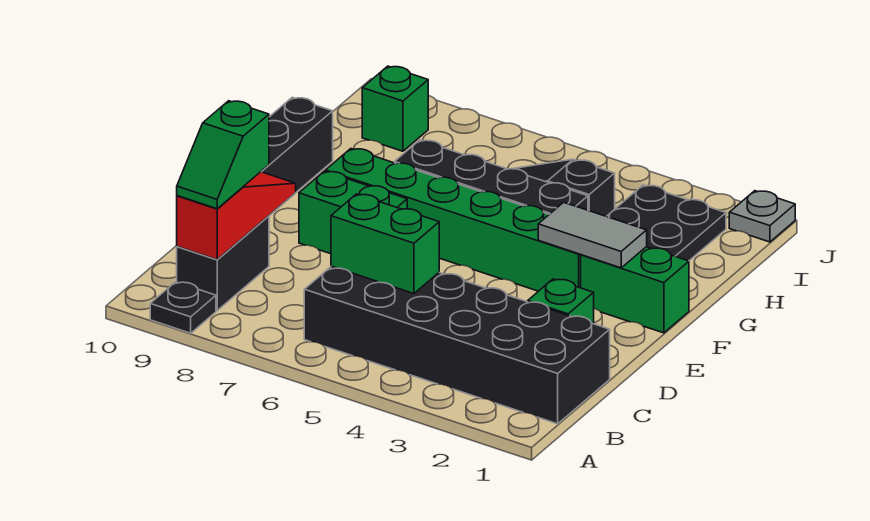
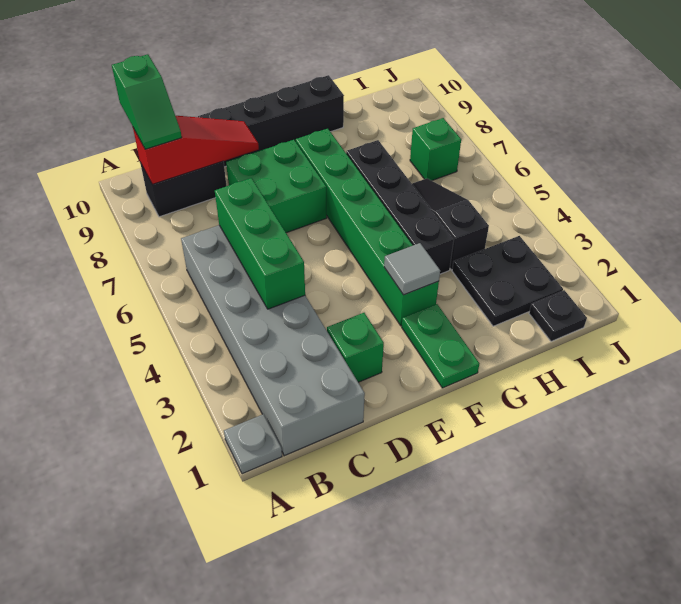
black plate A9 level 1 -> black plate I1 level 1
black brick B1:C6 level 1 -> grey brick B1:C6 level 1
green slope B9:C9 level 3 top C -> green slope B9:B10 level 3 top 10
green brick C5:C6 level 2 -> green brick C4:C6 level 2
green brick E7:E8 level 1 -> green brick D7:E8 level 1
green brick F1:F2 level 1 -> green plate F1:F2 level 1
grey tile F2:F3 level 2 -> grey tile F3 level 2
green brick I9 level 1 -> green brick I7 level 1
grey plate J1 level 1 -> grey plate A1 level 1

